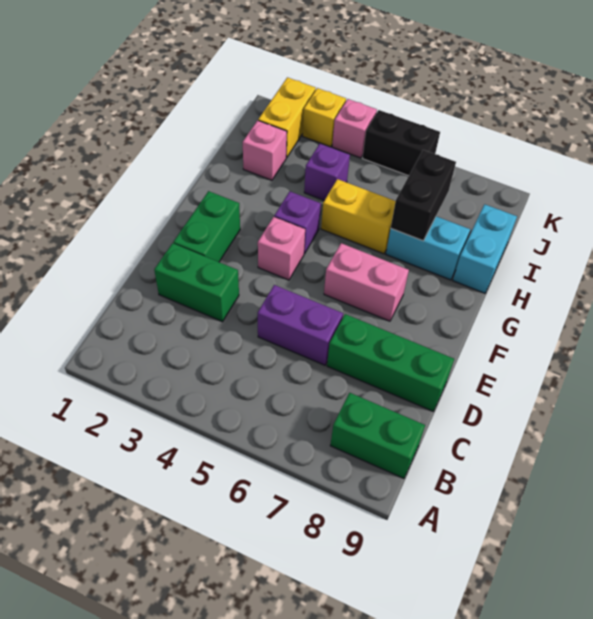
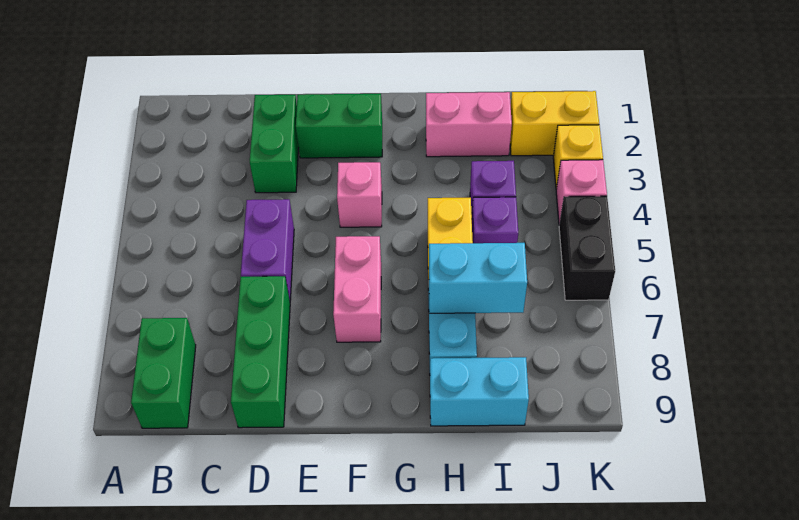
purple brick G4 level 1 -> purple brick I5 level 1
black brick H7:I7 level 2 -> cyan brick H7:I7 level 2
pink brick I2 level 1 -> pink brick H2:I2 level 1

